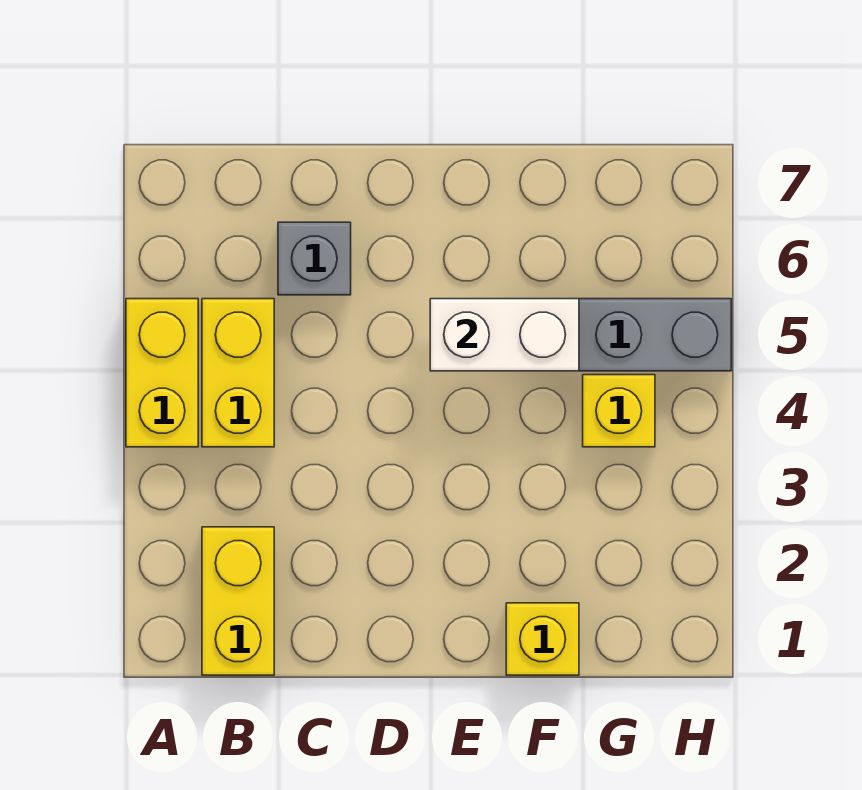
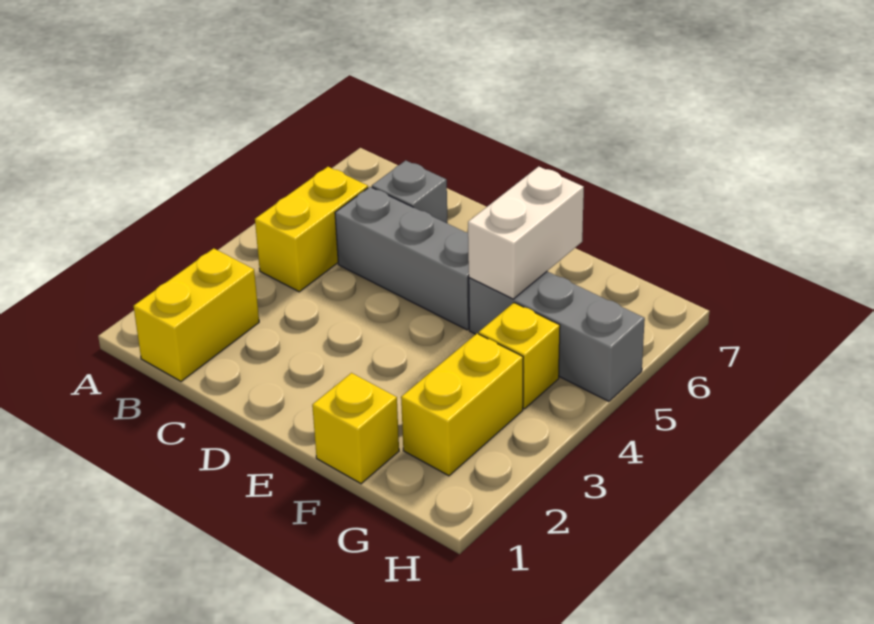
yellow brick A4:A5 level 1 -> yellow brick G2:G3 level 1
none -> grey brick C5:E5 level 1
white brick E5:F5 level 2 -> white brick F5:F6 level 2

